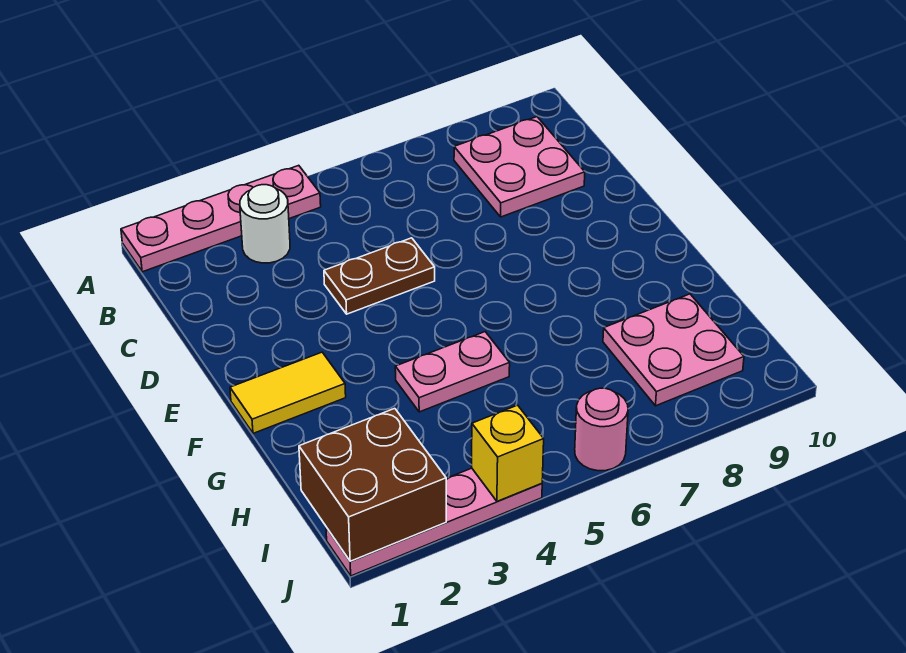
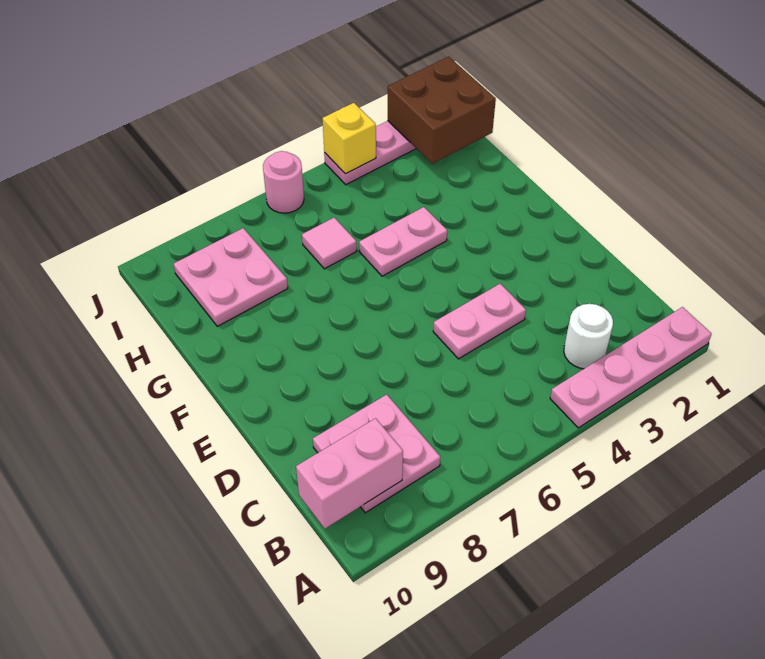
none -> pink brick B9:B10 level 2
brown plate D4:D5 level 1 -> pink plate D4:D5 level 1
yellow tile F1:F2 level 1 -> none
none -> pink tile H6 level 1

